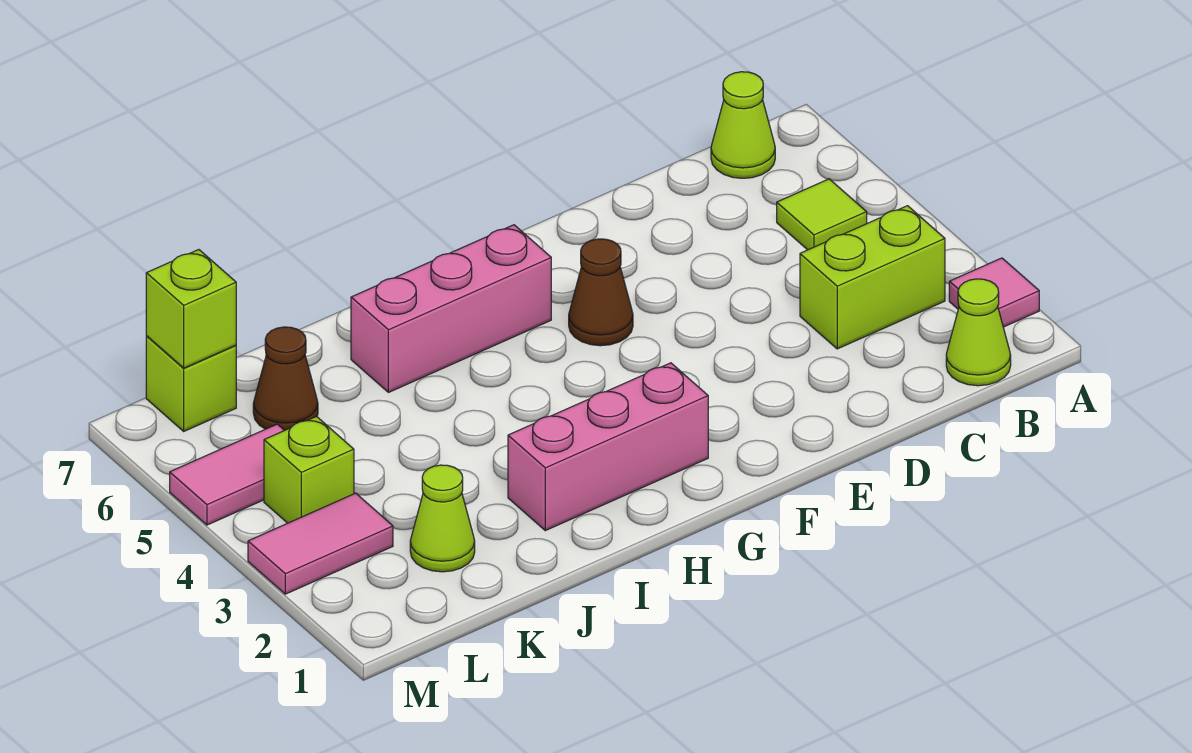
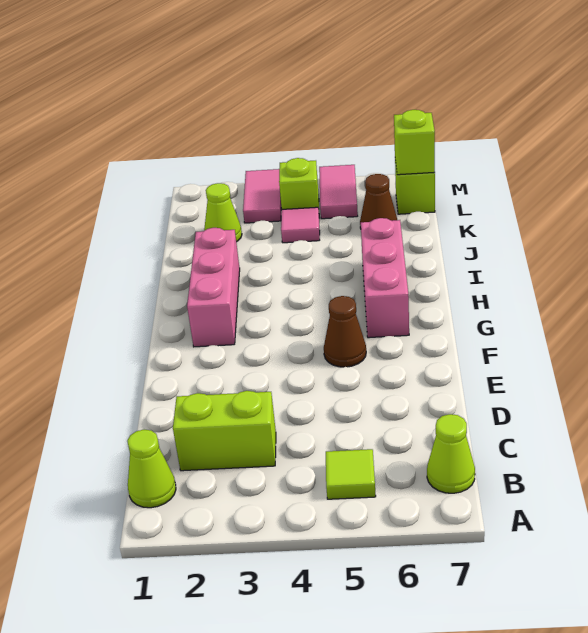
pink tile A2 level 1 -> pink tile K4 level 1
lime brick B3:C3 level 1 -> lime brick C2:C3 level 1

